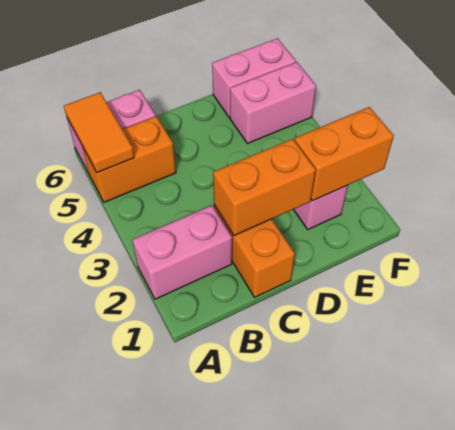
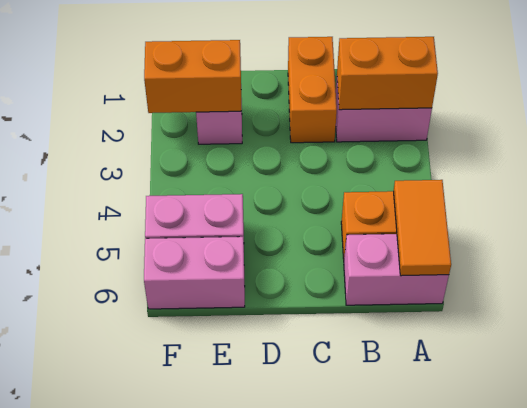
orange brick C2:D2 level 2 -> orange brick A2:B2 level 2

